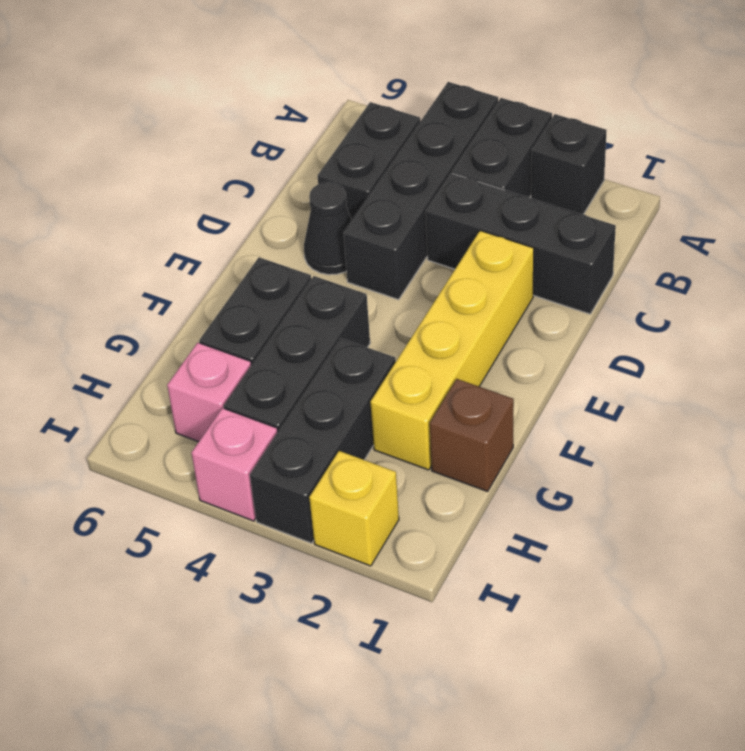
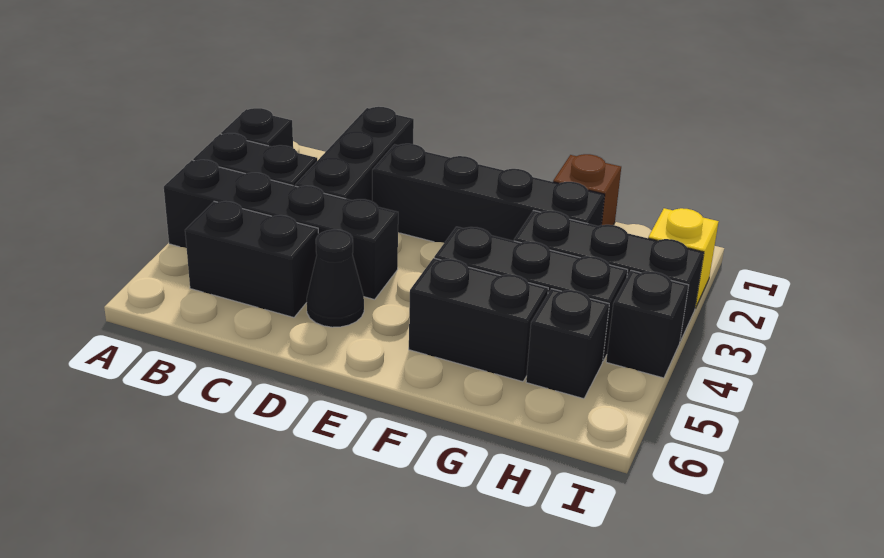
yellow brick D2:G2 level 1 -> black brick D2:G2 level 1
pink brick H5 level 1 -> black brick H5 level 1
pink brick I4 level 1 -> black brick I4 level 1

